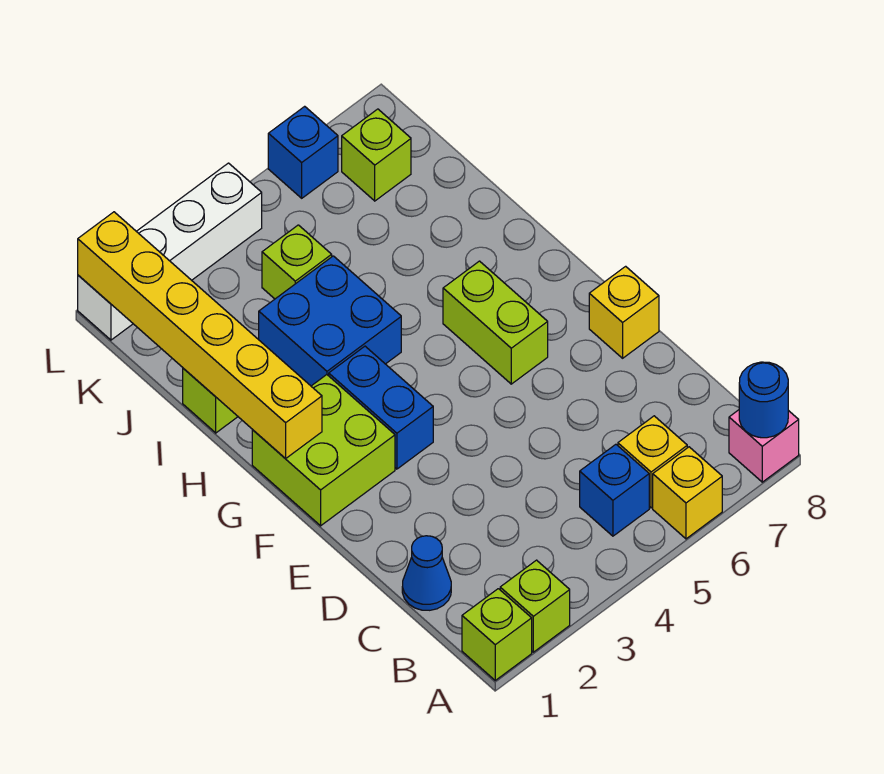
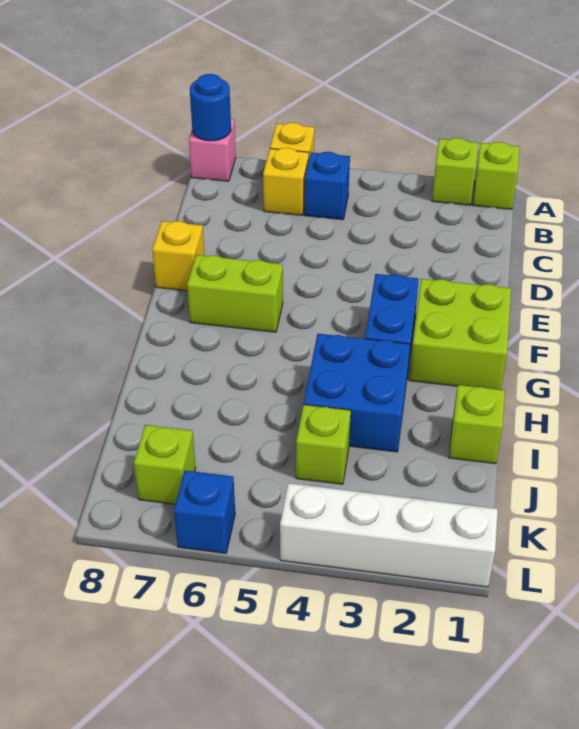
blue cone C1 level 1 -> none
lime brick F6:G6 level 1 -> lime brick F6:F7 level 1
yellow brick G1:L1 level 2 -> none

